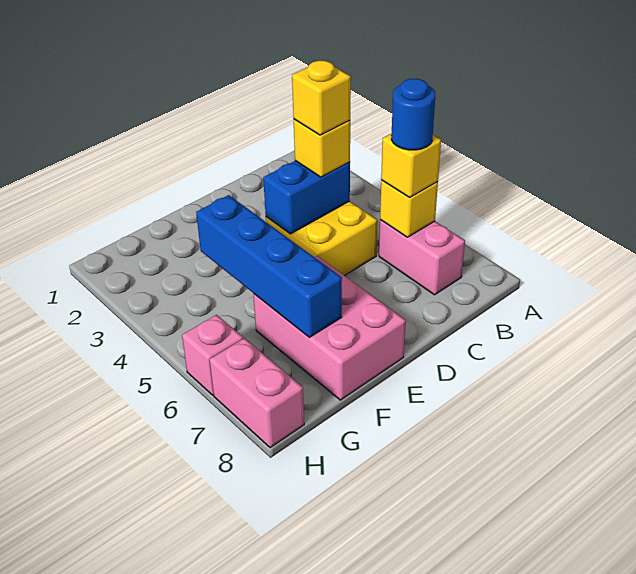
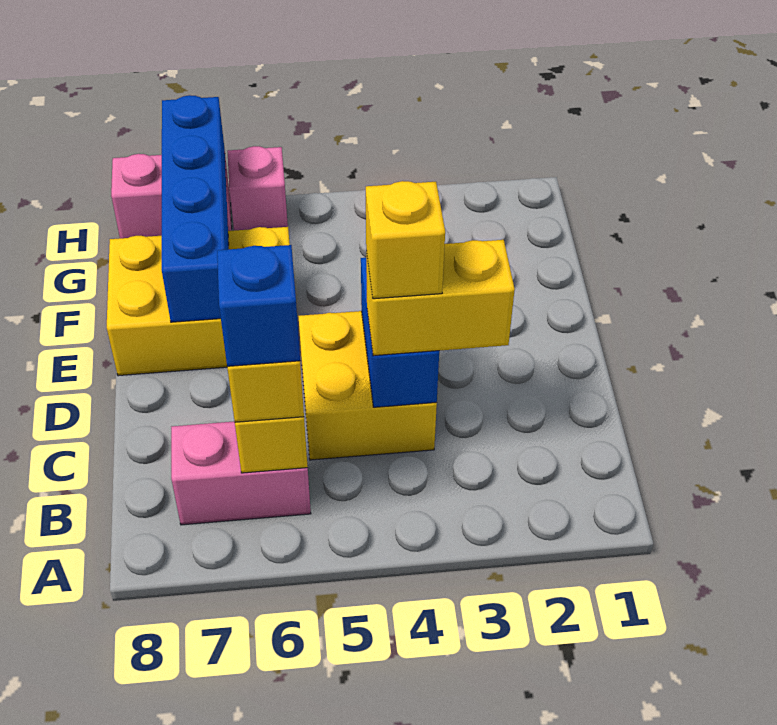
blue round brick B6 level 4 -> blue brick B6 level 4
yellow brick C4 level 3 -> yellow brick C3:C4 level 3
pink brick E6:F8 level 1 -> yellow brick E6:F8 level 1
blue brick F4:F7 level 2 -> blue brick E7:H7 level 2

